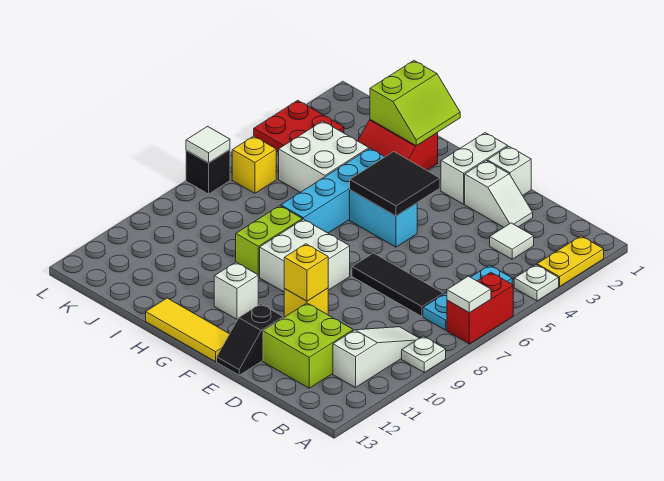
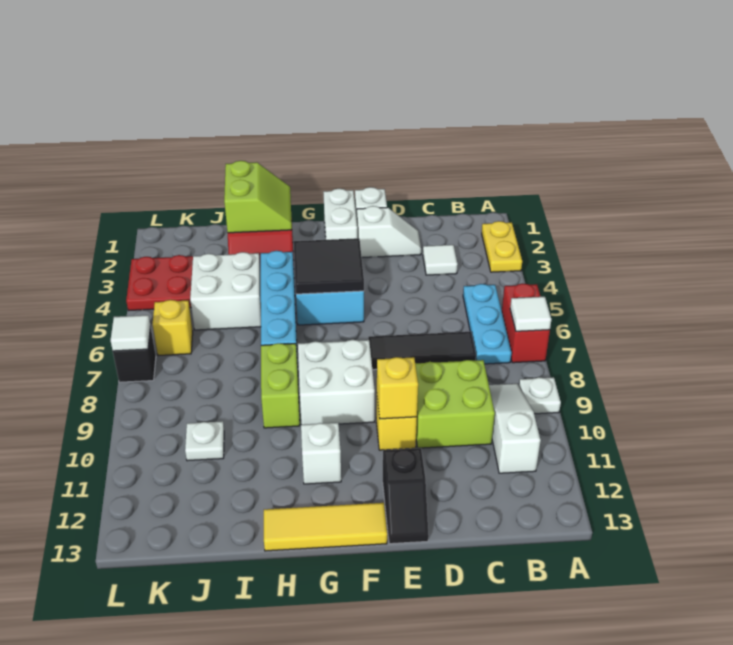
white plate A4 level 1 -> white plate J10 level 1
lime brick C11:D12 level 1 -> lime brick C9:D10 level 1

